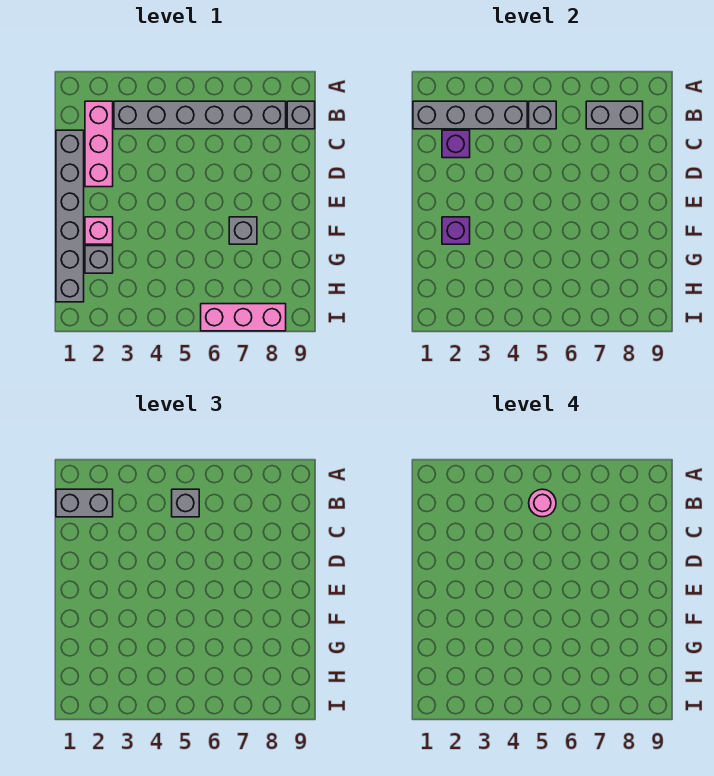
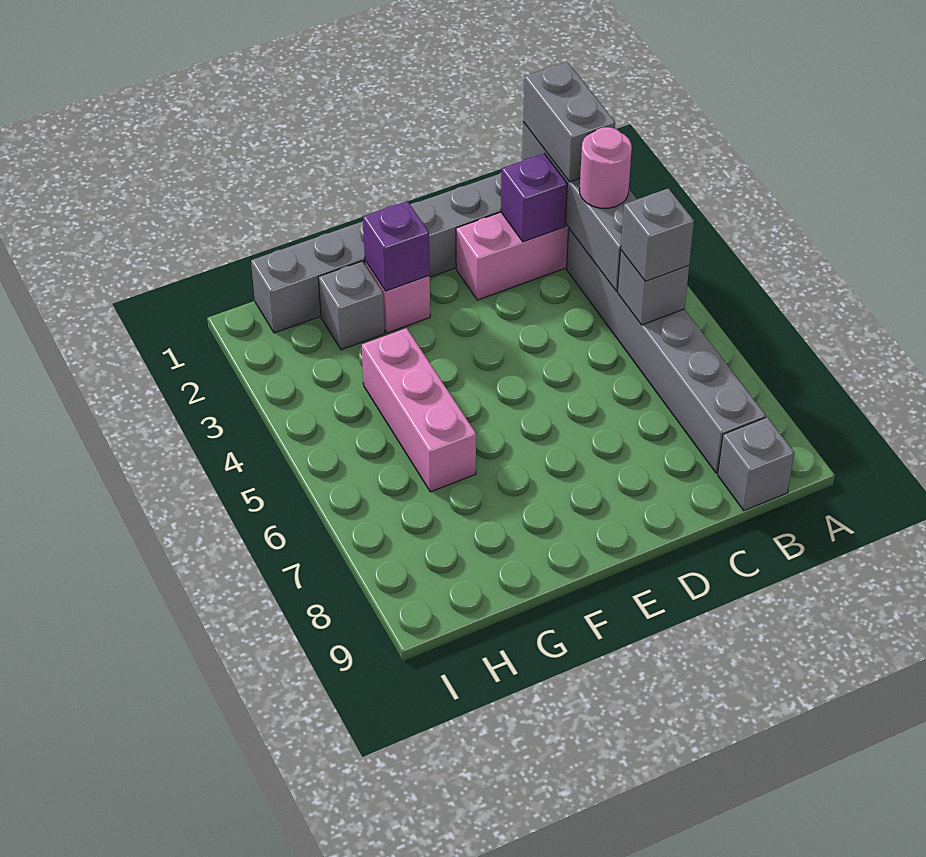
pink round brick B5 level 4 -> pink round brick B3 level 3
grey brick B7:B8 level 2 -> none
grey brick F7 level 1 -> none
pink brick I6:I8 level 1 -> pink brick G4:G6 level 1

